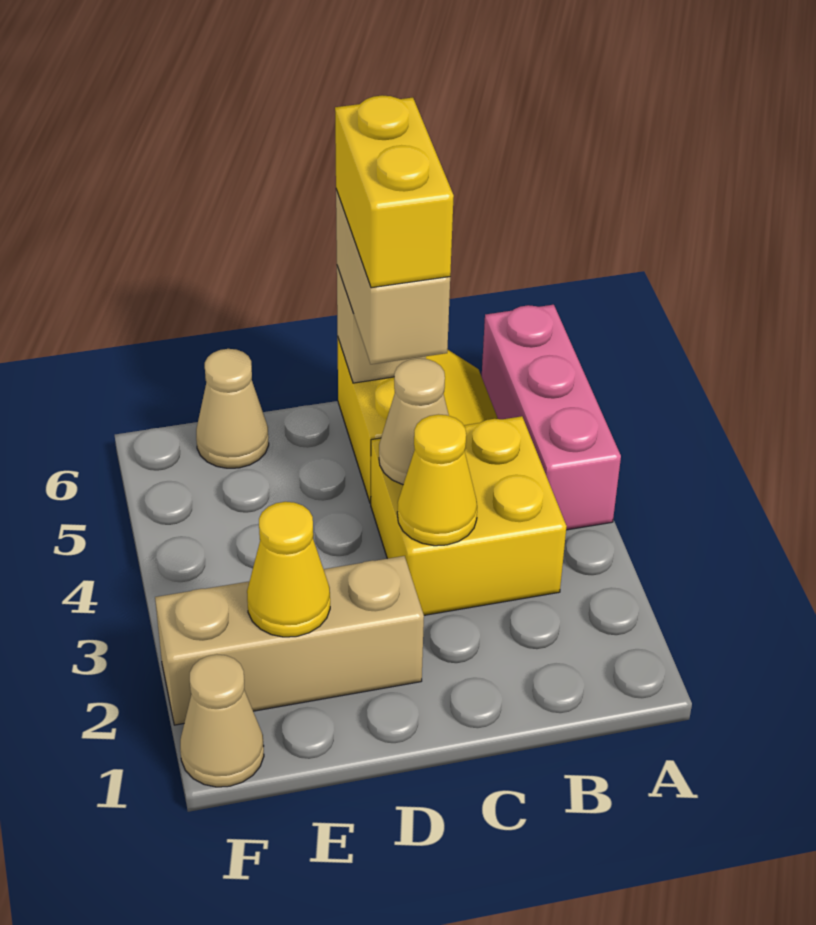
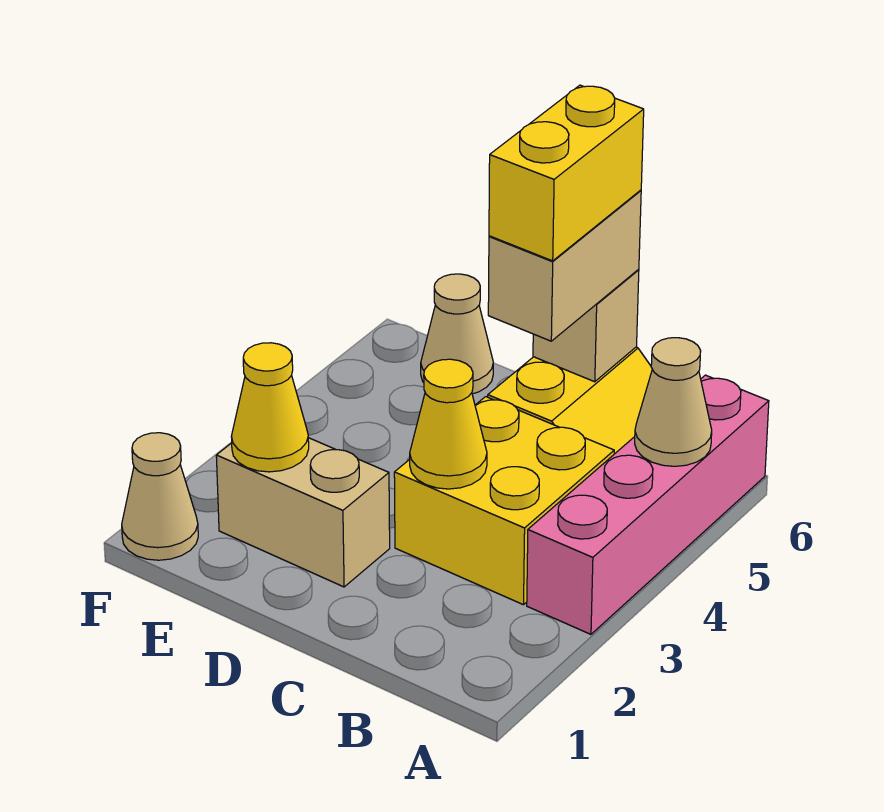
pink brick A4:A6 level 1 -> pink brick A3:A6 level 1
tan cone C4 level 2 -> tan cone A5 level 2
tan brick D2:F2 level 1 -> tan brick D2:E2 level 1

